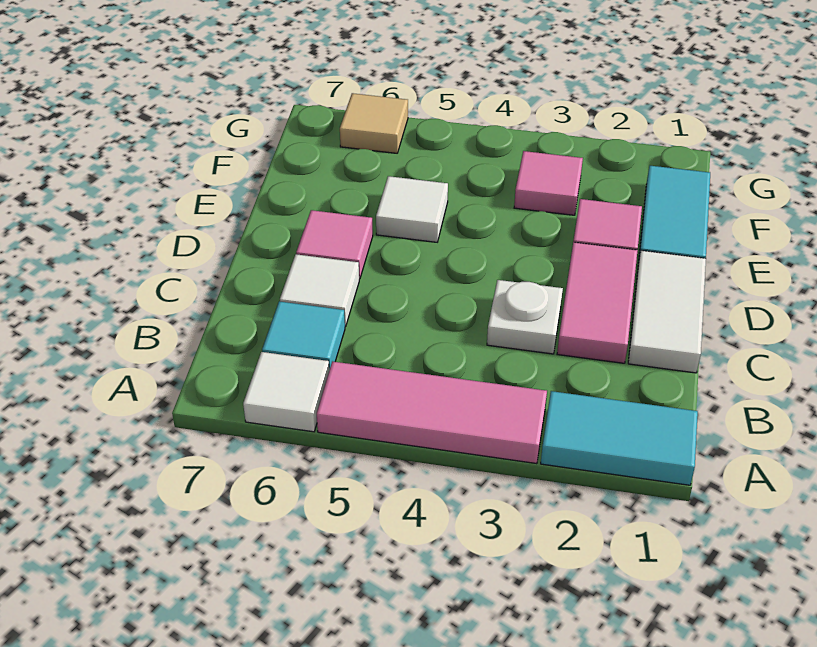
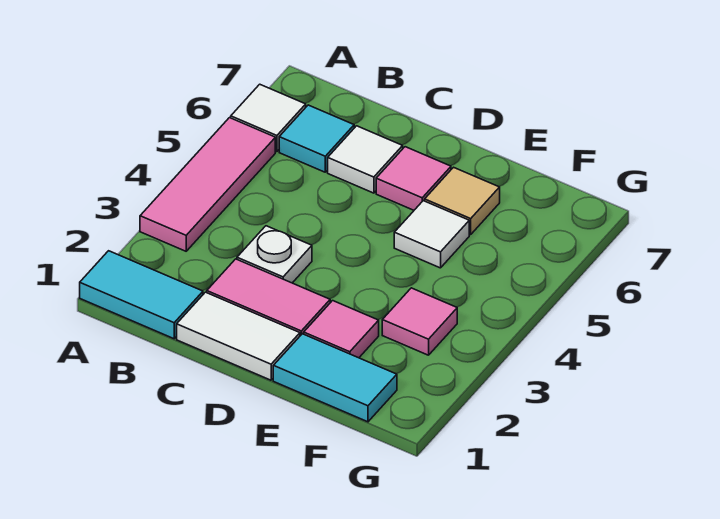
cyan tile A1:A2 level 1 -> cyan tile A1:B1 level 1
tan tile G6 level 1 -> tan tile E6 level 1

